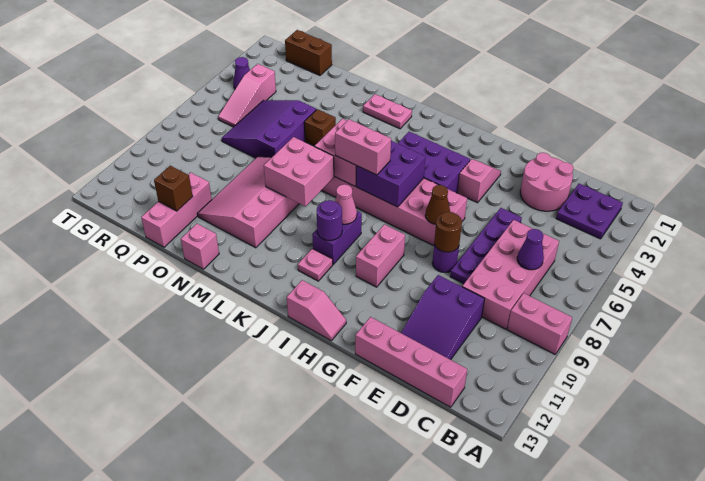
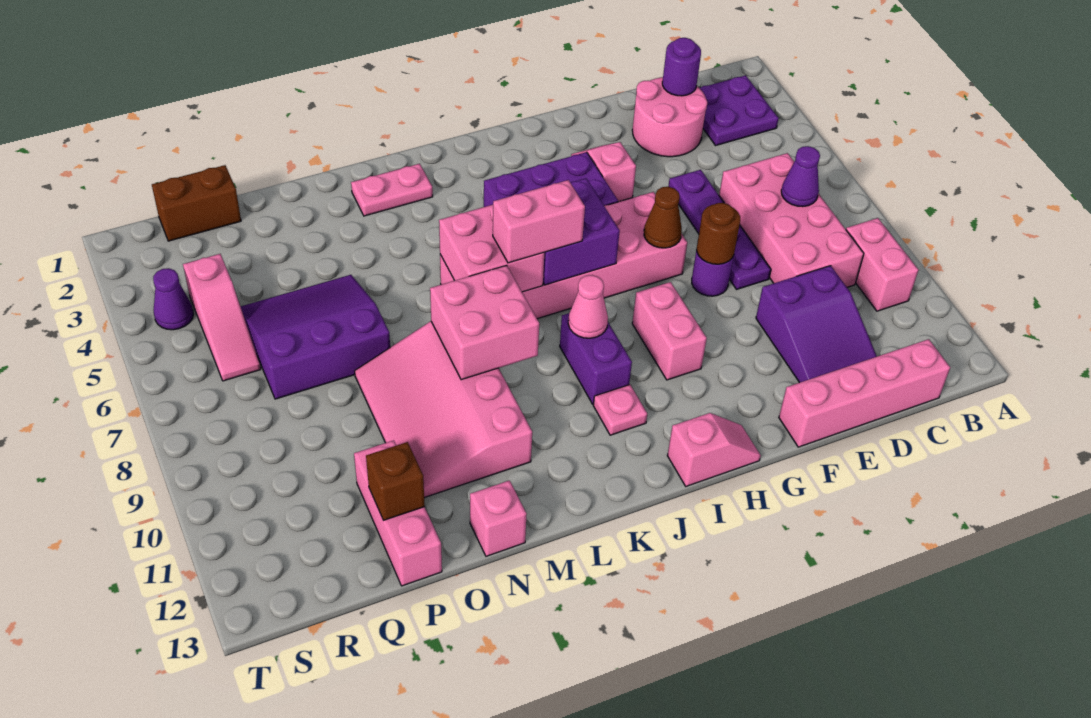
pink brick A9:B9 level 1 -> pink brick B9:B10 level 1
purple round brick J10 level 2 -> purple round brick D2 level 2
brown brick N5 level 1 -> none
purple slope O5:Q7 level 1 top O -> purple slope O5:Q7 level 1 top 7

